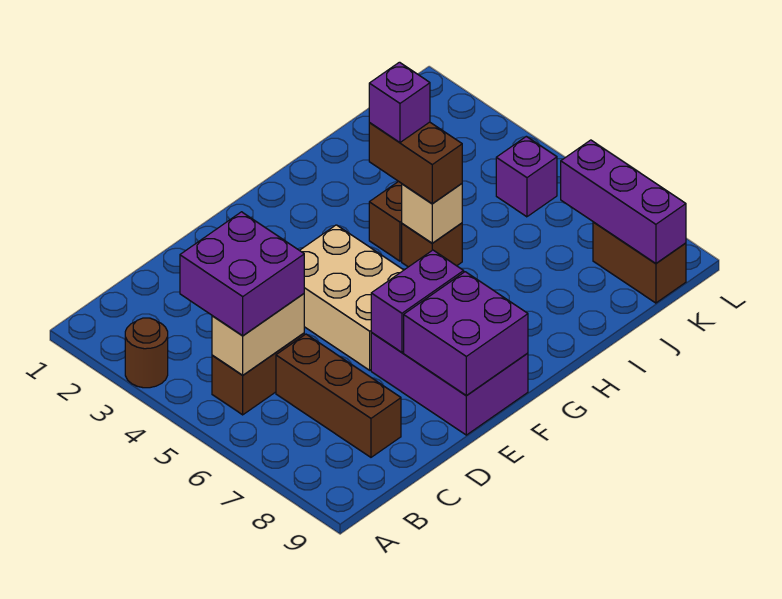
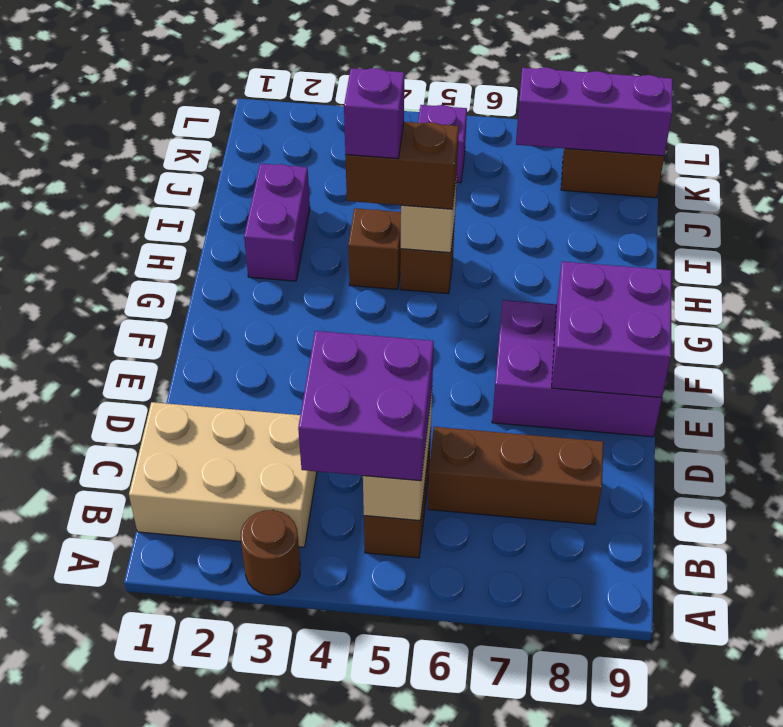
tan brick E4:F6 level 1 -> tan brick B1:C3 level 1
purple brick E7:F7 level 2 -> purple brick H2:I2 level 1

